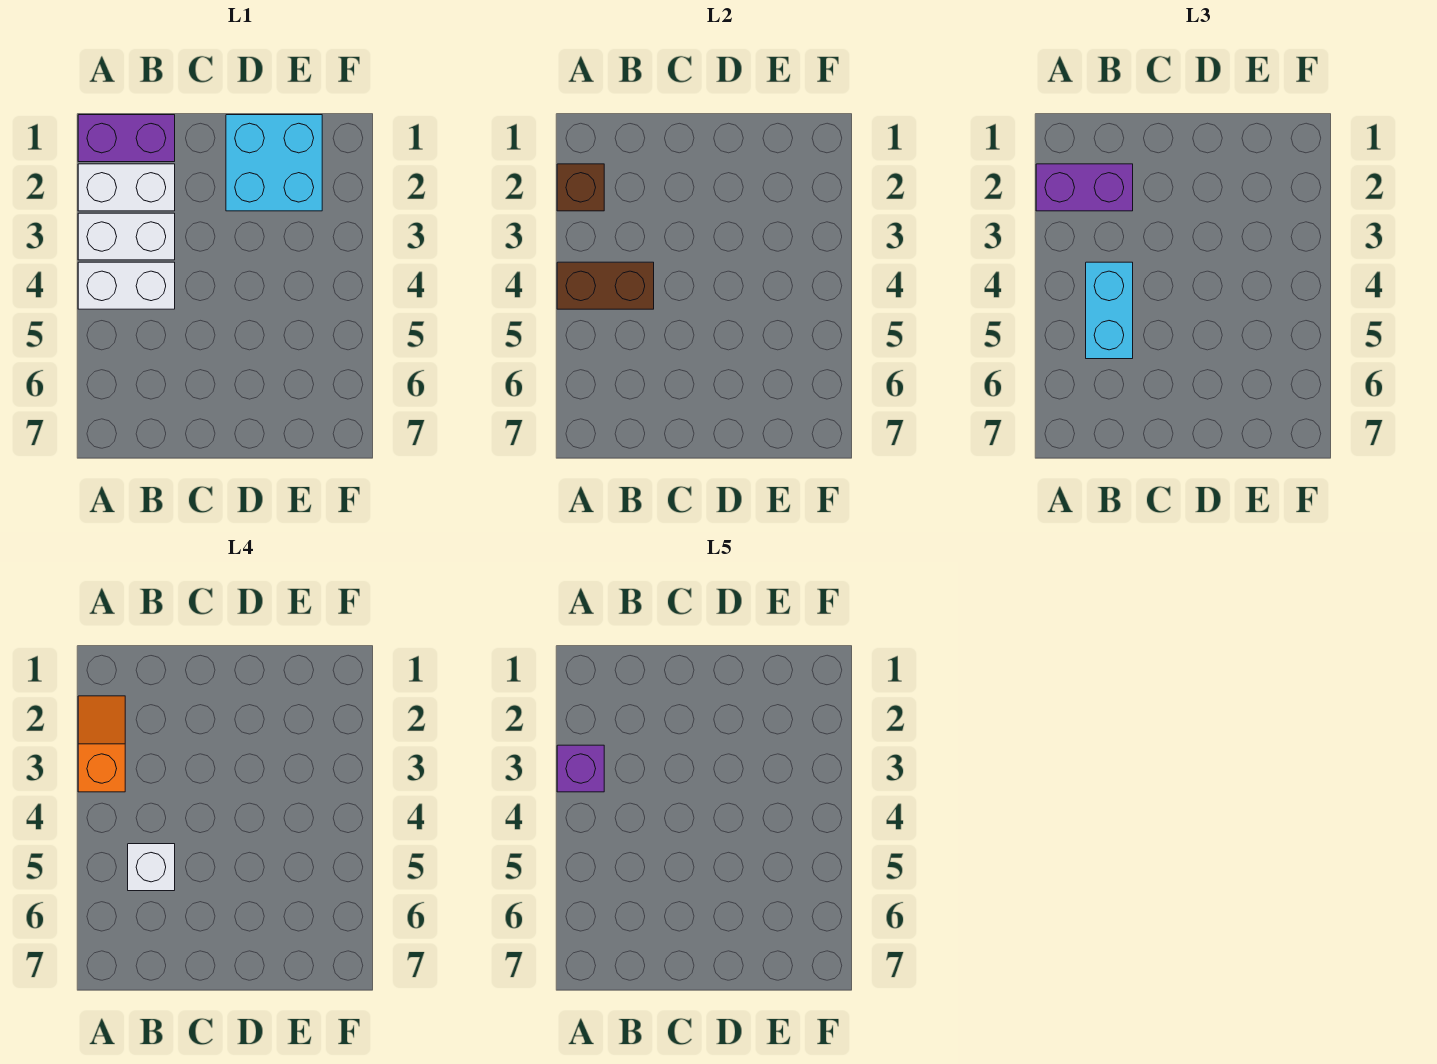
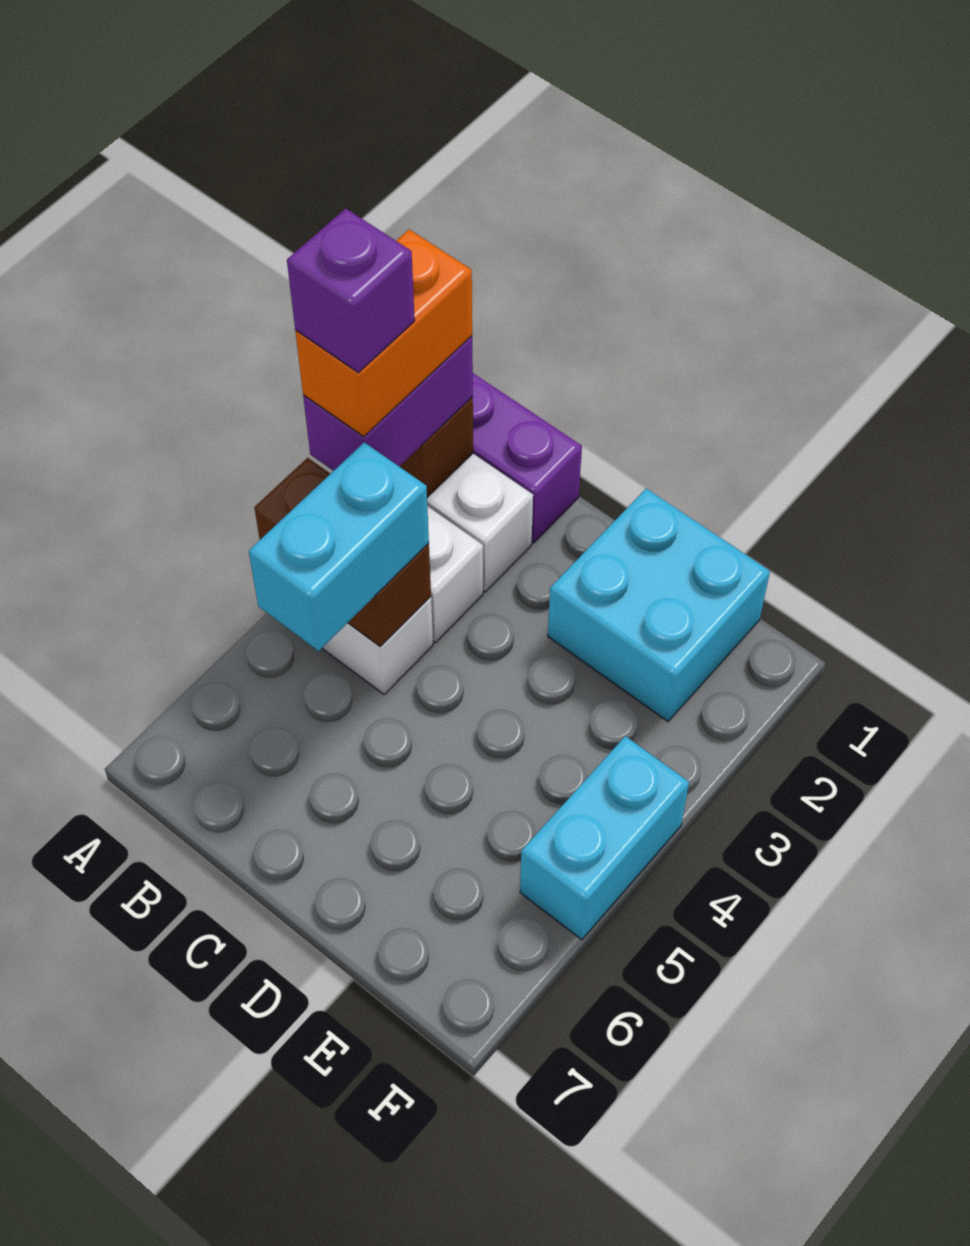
purple brick A2:B2 level 3 -> purple brick A2:A3 level 3
orange slope A2:A3 level 4 top 3 -> orange brick A2:A3 level 4
white brick B5 level 4 -> none
none -> cyan brick F4:F5 level 1

